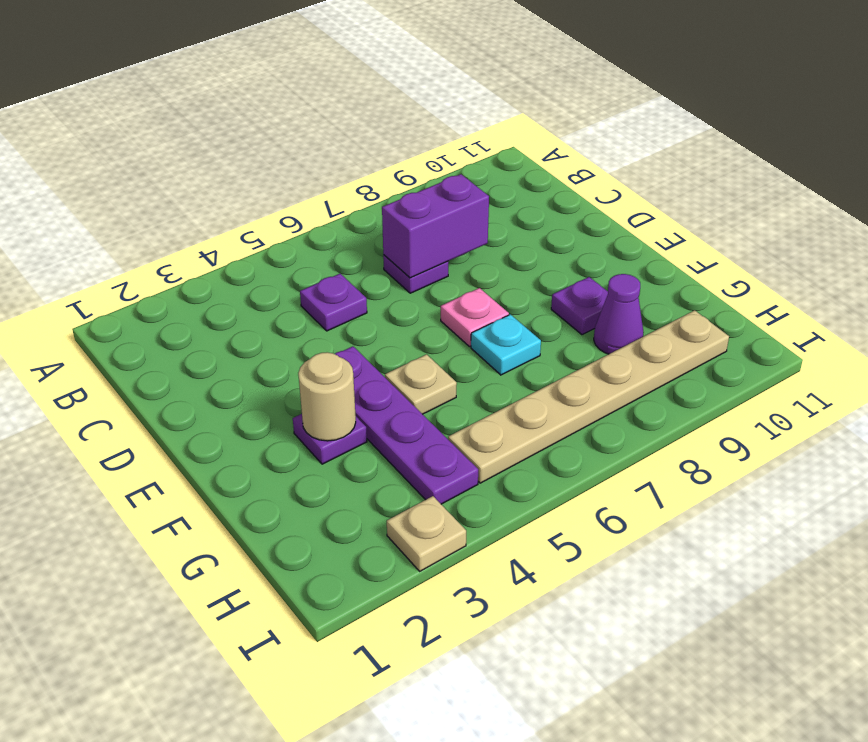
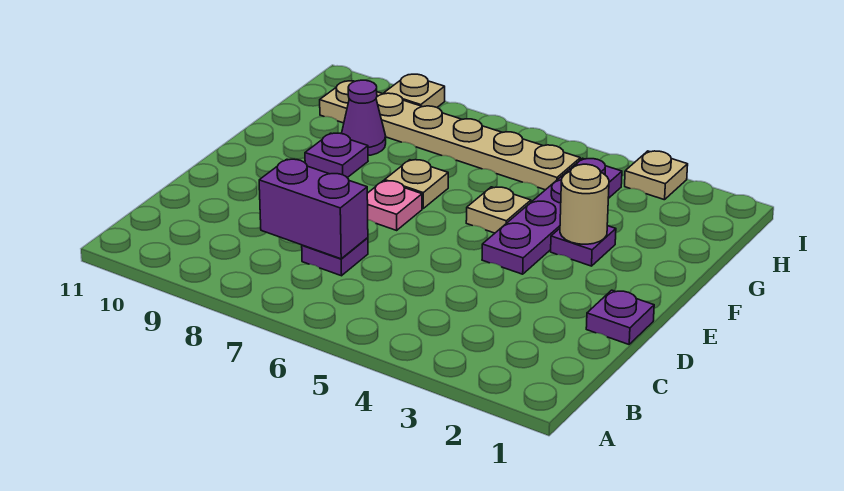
purple plate C5 level 1 -> purple plate D1 level 1
cyan plate F7 level 1 -> tan plate F7 level 1
none -> tan plate I9 level 1

